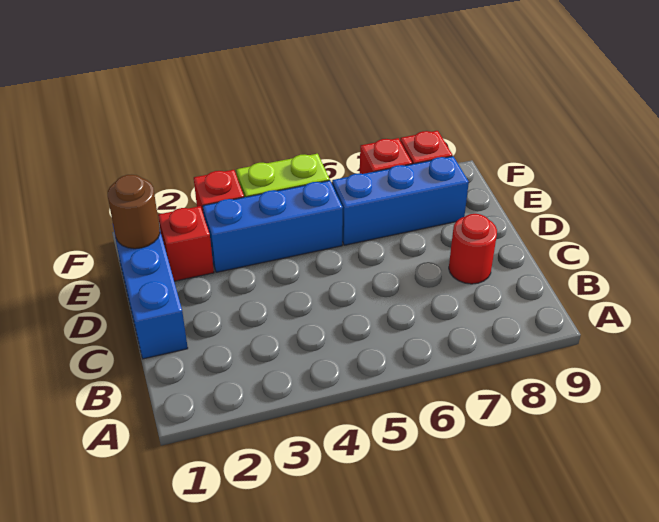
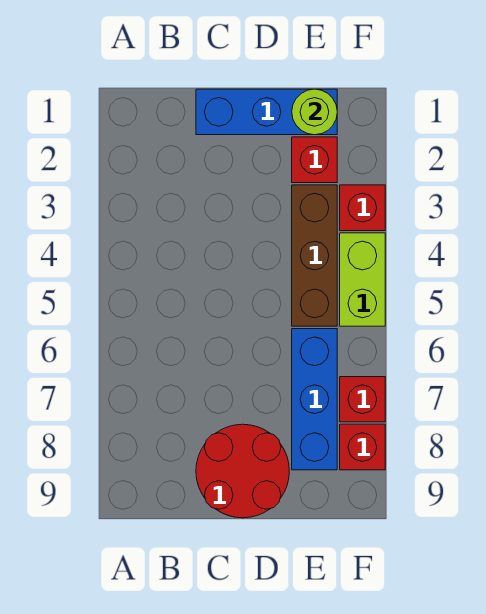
red round brick C8 level 1 -> red round brick C8:D9 level 1
brown round brick E1 level 2 -> lime round brick E1 level 2
blue brick E3:E5 level 1 -> brown brick E3:E5 level 1

